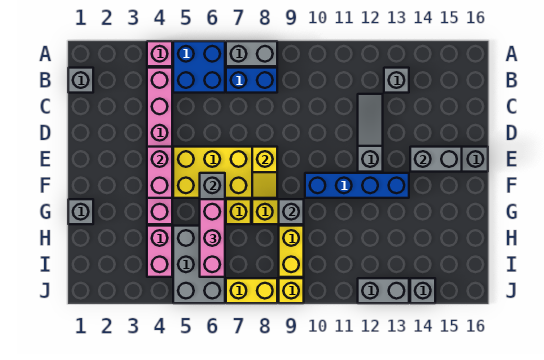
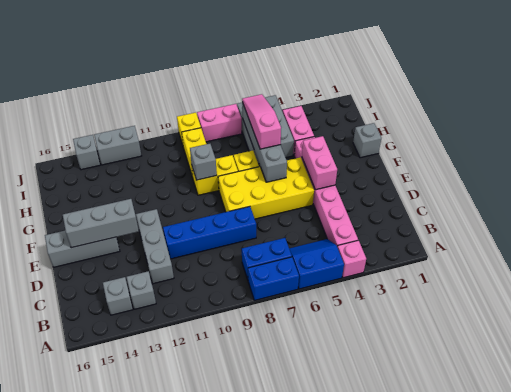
blue brick A5:B6 level 1 -> blue slope A5:B6 level 1 top A
grey brick A7:A8 level 1 -> blue brick A7:A8 level 1
grey brick B1 level 1 -> grey brick B14 level 1
grey slope C12:E12 level 1 top E -> grey brick C12:E12 level 1
yellow slope E8:F8 level 2 top E -> none
grey brick E14:E15 level 2 -> grey brick E13:E15 level 2
blue brick F10:F13 level 1 -> blue brick D8:D11 level 1
pink brick G6:I6 level 3 -> pink slope G6:I6 level 3 top G
yellow brick J7:J8 level 1 -> pink brick J7:J8 level 1

